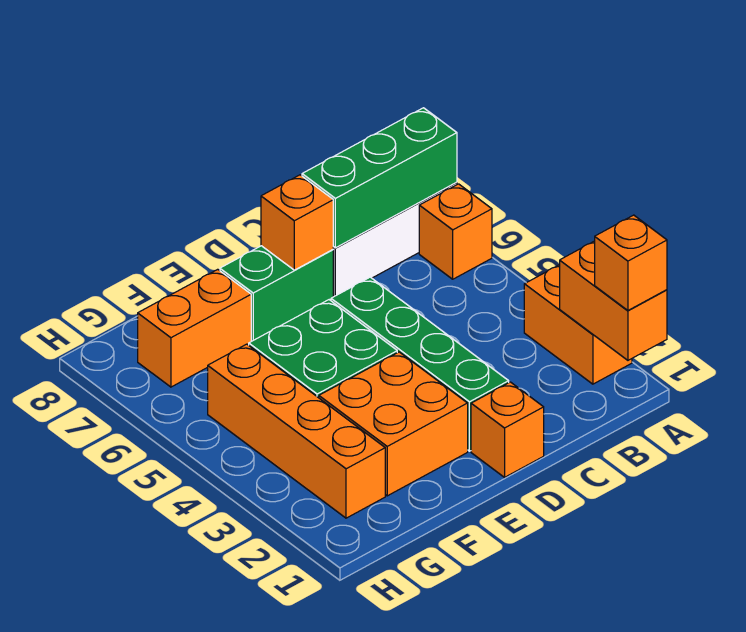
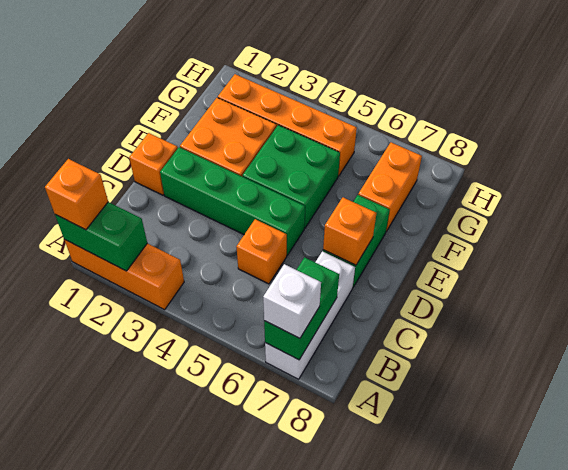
orange brick A1:A2 level 2 -> green brick A1:A2 level 2
orange brick A2:A3 level 1 -> orange brick A1:A3 level 1
orange brick A6 level 1 -> orange brick C5 level 1
green brick A7:C7 level 2 -> green brick A7:B7 level 2
none -> white brick A7 level 3

